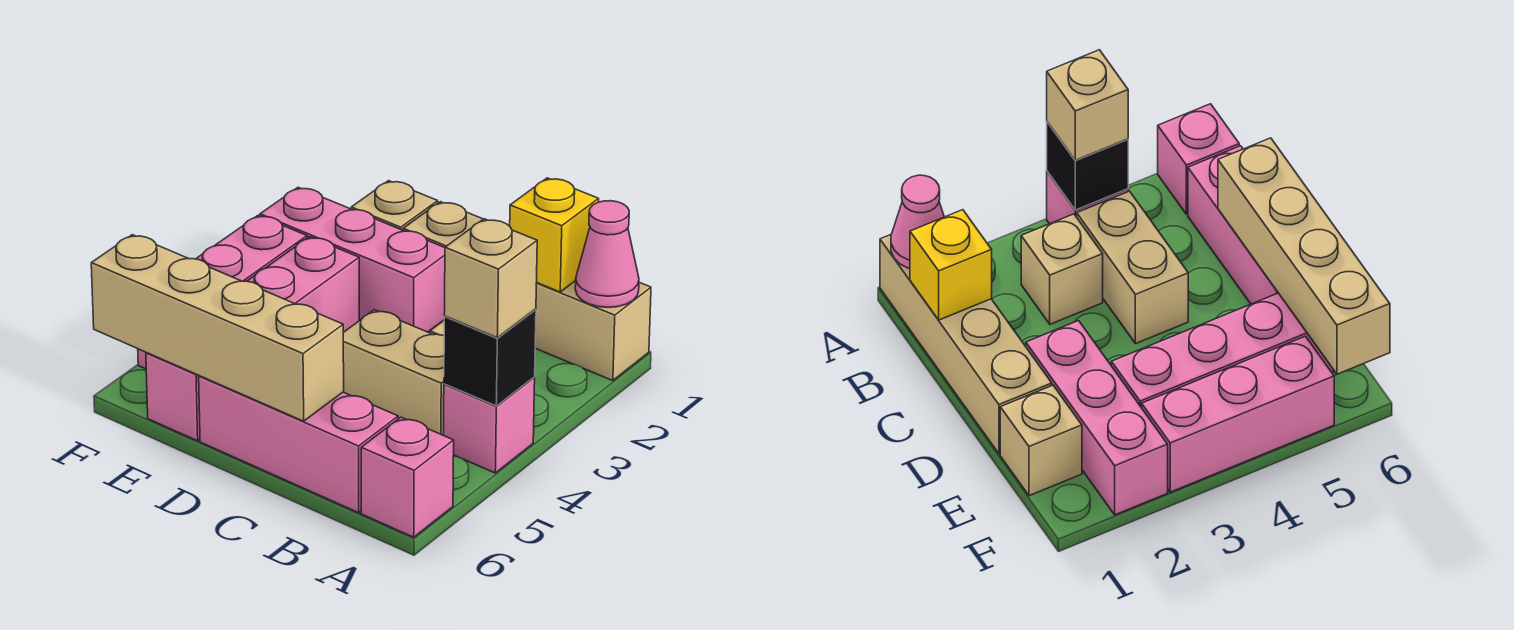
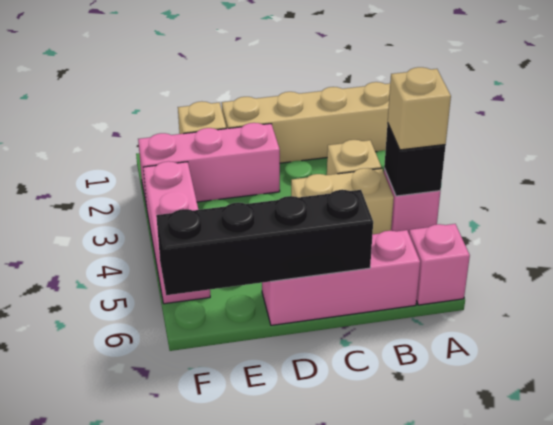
pink cone A1 level 2 -> none
yellow brick B1 level 2 -> none
tan brick C6:F6 level 2 -> black brick C6:F6 level 2
pink brick E3:E6 level 1 -> none

